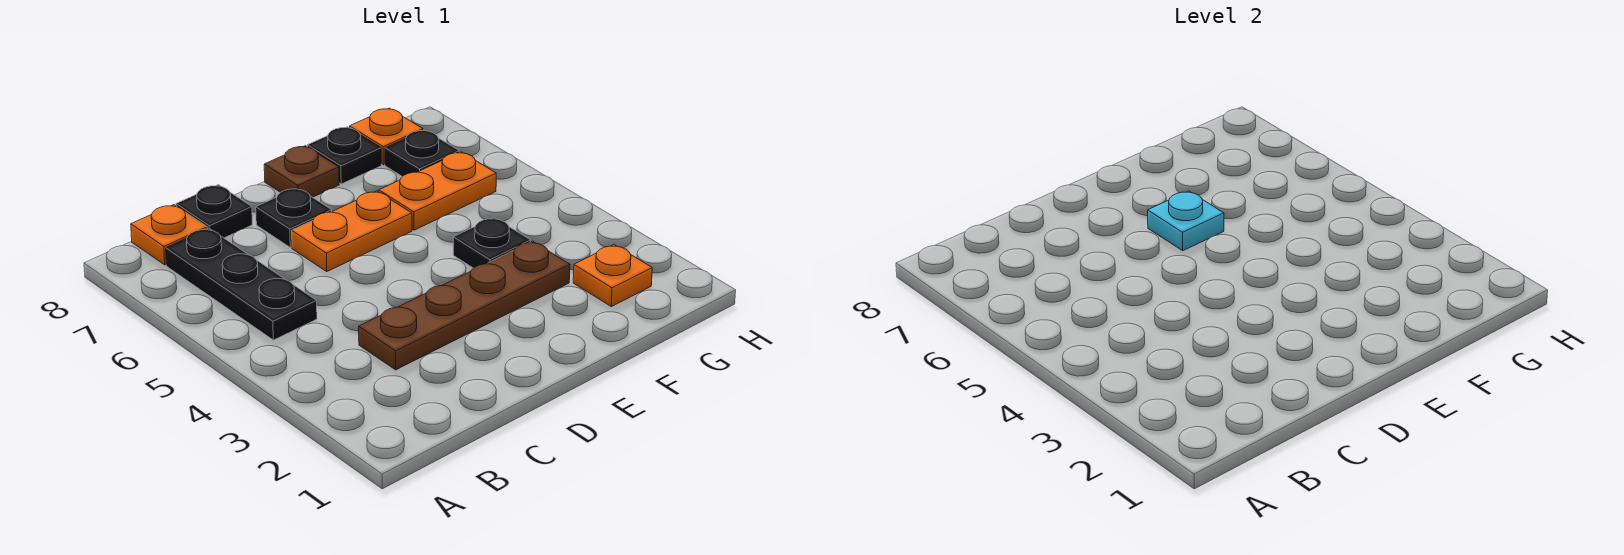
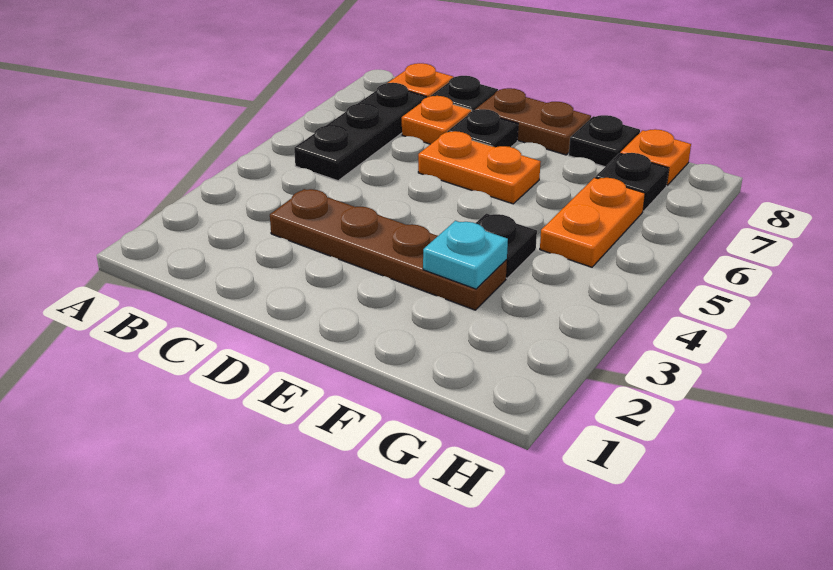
cyan plate E6 level 2 -> cyan plate F3 level 2
brown plate E8 level 1 -> brown plate D8:E8 level 1
orange plate F6:G6 level 1 -> orange plate G5:G6 level 1
orange plate G2 level 1 -> orange plate C7 level 1

